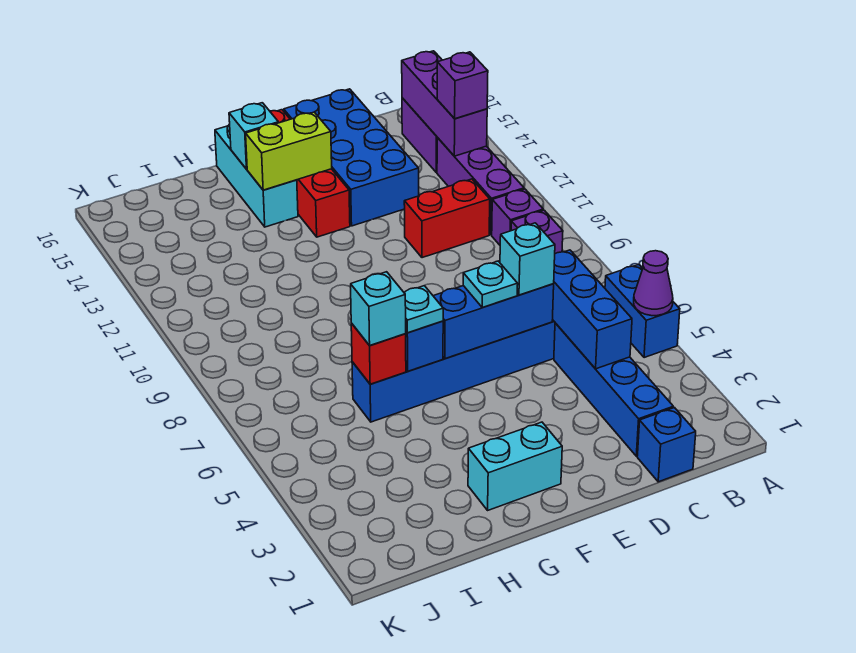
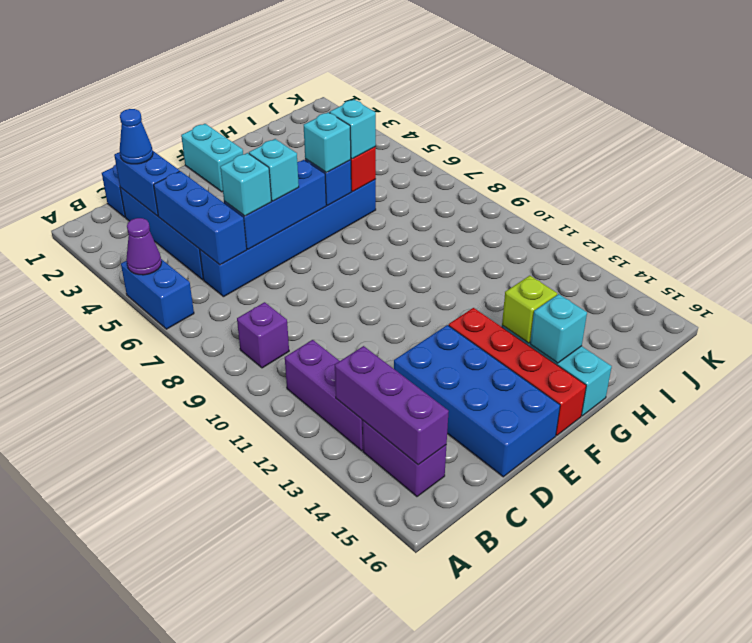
purple brick B10 level 1 -> none
purple brick B13 level 3 -> none
none -> blue brick C2:C3 level 2
none -> blue cone C2 level 3
red brick C11:D11 level 1 -> none
cyan plate E6 level 3 -> cyan brick E6 level 3
cyan brick F2:G2 level 1 -> cyan brick F1:F2 level 1
lime brick F14:G14 level 2 -> lime brick G14 level 2
cyan plate G6 level 3 -> cyan brick G6 level 3

